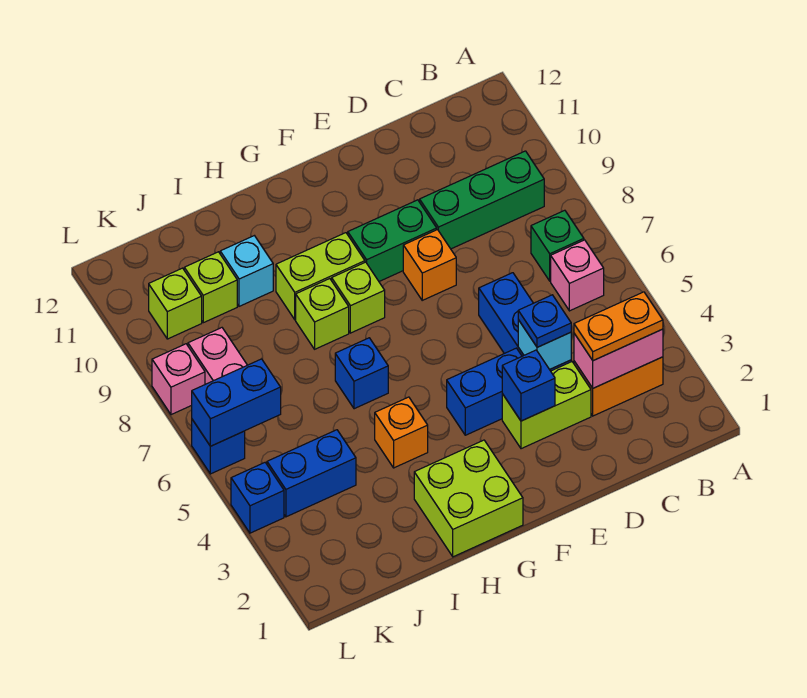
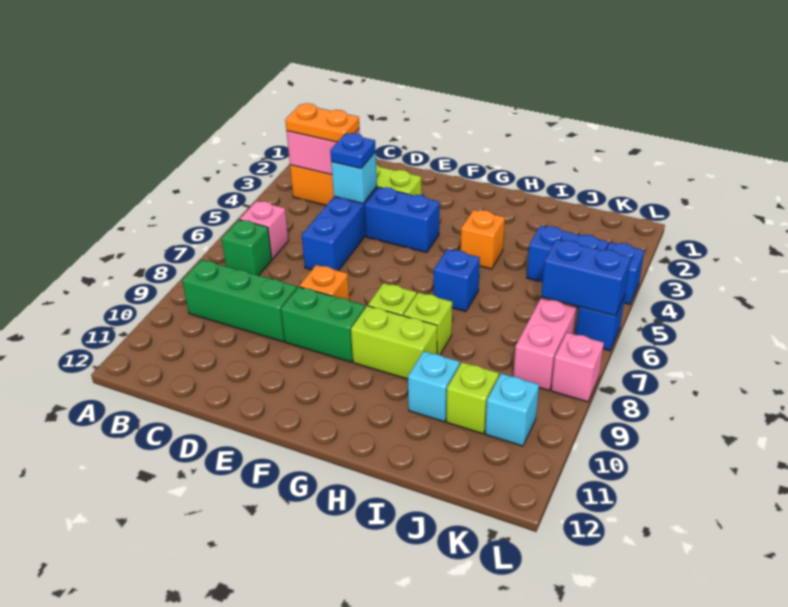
blue brick E3 level 2 -> none
lime brick G1:H2 level 1 -> none
lime brick K10 level 1 -> cyan brick K10 level 1

